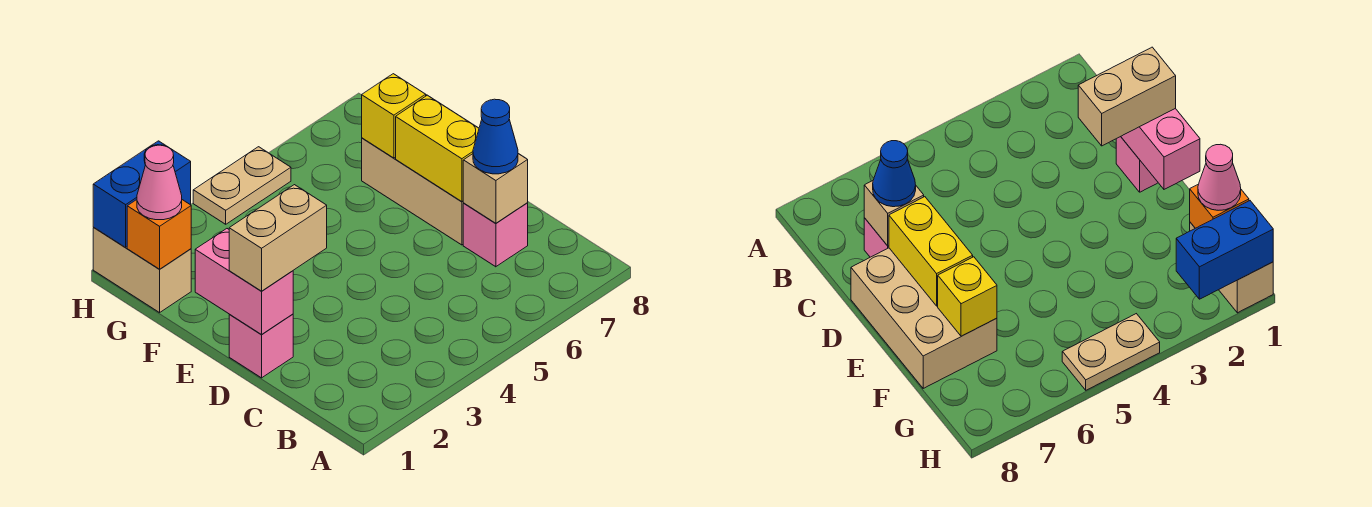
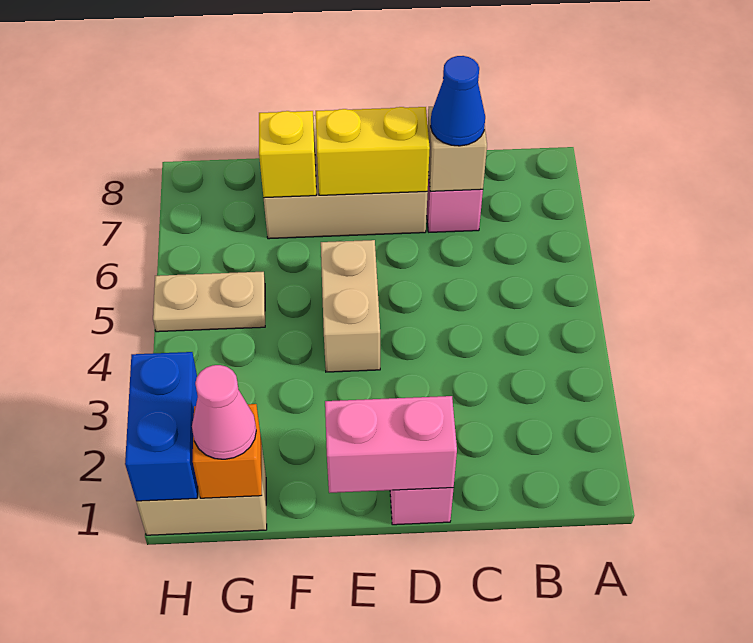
tan brick D1:D2 level 3 -> tan brick E4:E5 level 1
tan plate H4:H5 level 1 -> tan plate G5:H5 level 1

